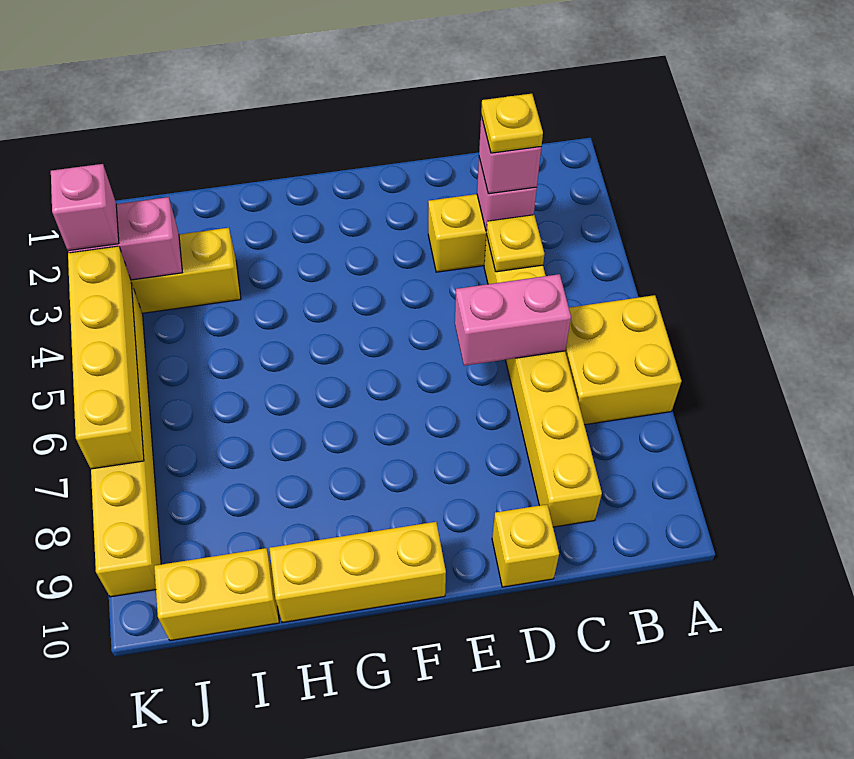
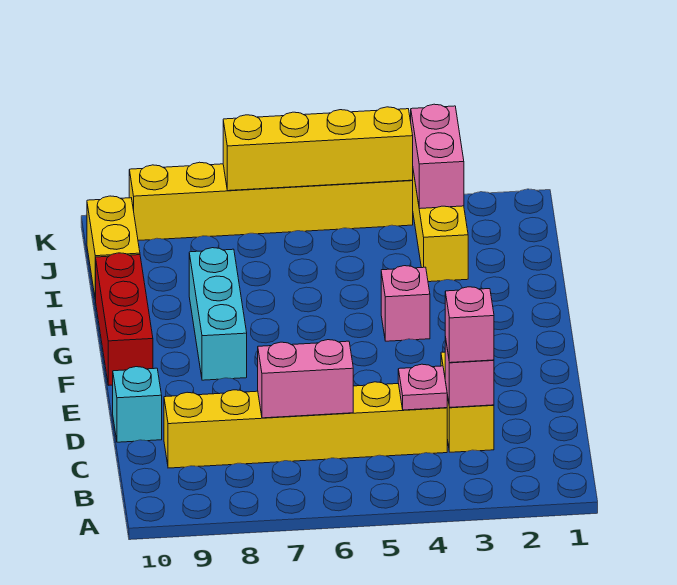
yellow brick A6:B7 level 1 -> none
yellow plate C3 level 4 -> none
yellow plate C4 level 2 -> pink plate C4 level 2
pink brick C6:D6 level 2 -> pink brick C6:C7 level 2
yellow brick D10 level 1 -> cyan brick D10 level 1
none -> cyan brick F8:H8 level 1
yellow brick F10:H10 level 1 -> red brick F10:H10 level 1
pink brick K3 level 3 -> pink brick G4 level 1

